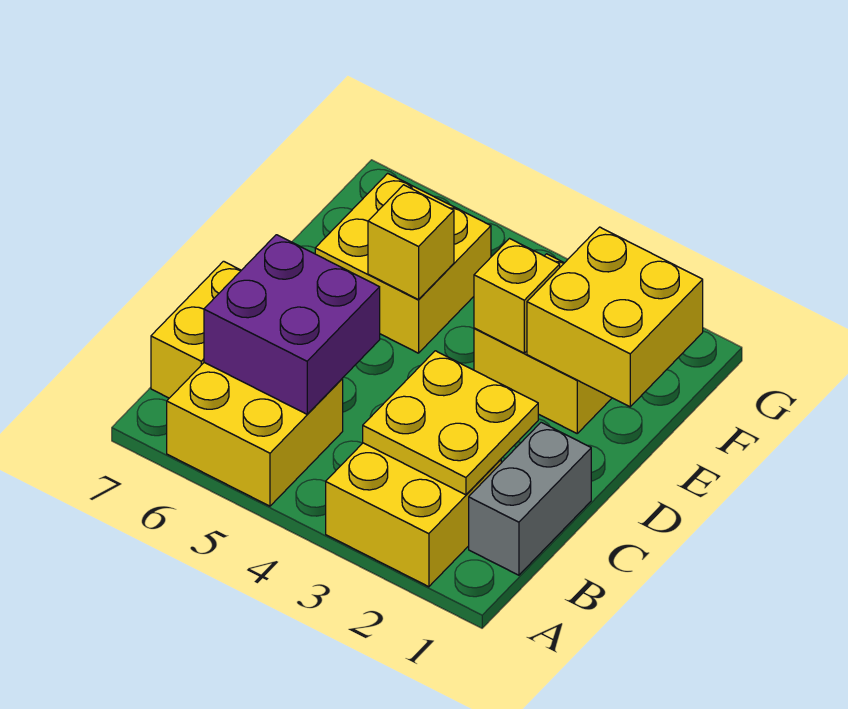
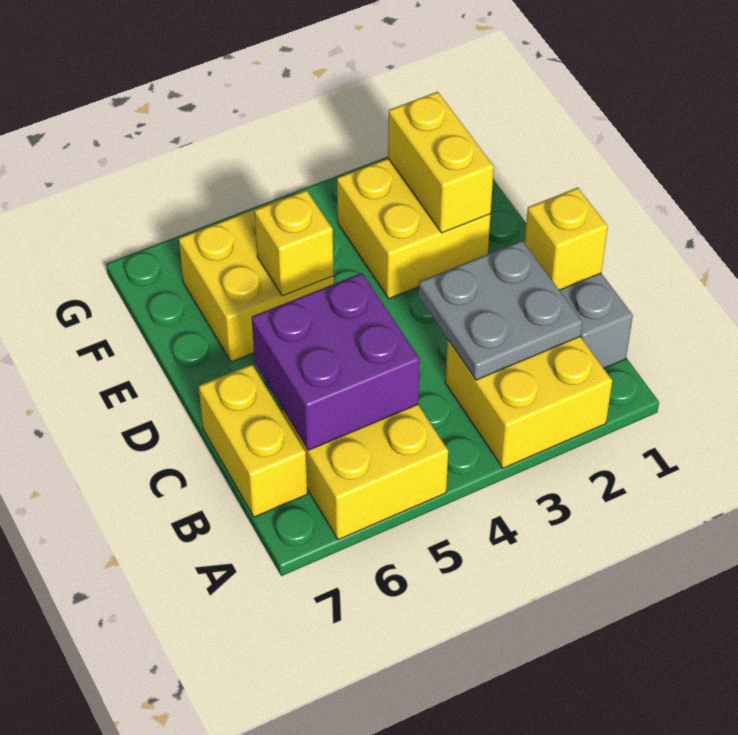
yellow plate B2:C3 level 2 -> grey plate B2:C3 level 2
yellow brick E1:F2 level 2 -> yellow brick E2:F2 level 2
yellow brick E3 level 2 -> yellow brick C1 level 2

